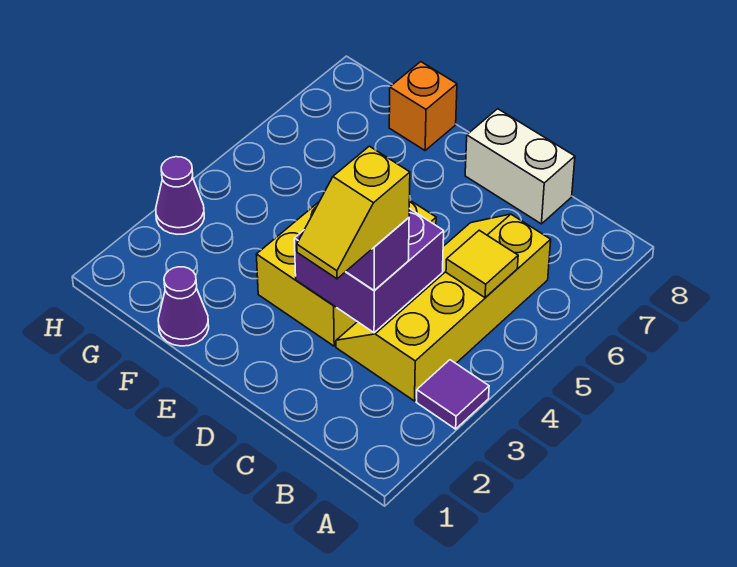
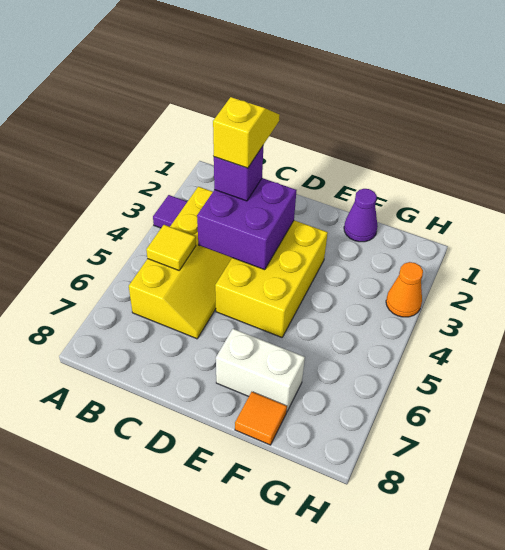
white brick C8:D8 level 1 -> white brick E7:F7 level 1
orange brick F8 level 1 -> orange tile F8 level 1
purple cone H3 level 1 -> orange cone H3 level 1

